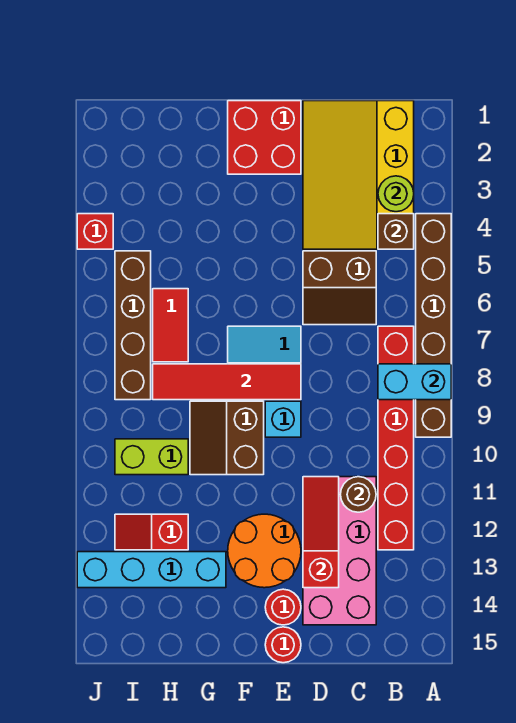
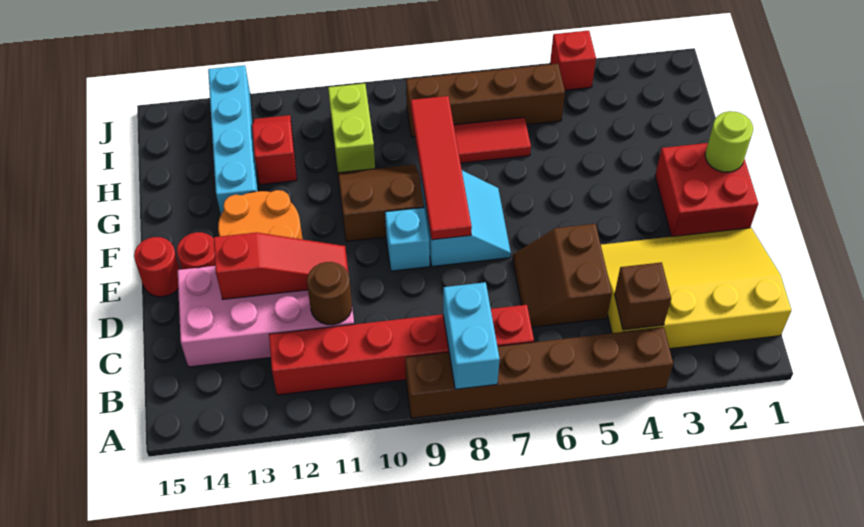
lime round brick B3 level 2 -> lime round brick F1 level 2

